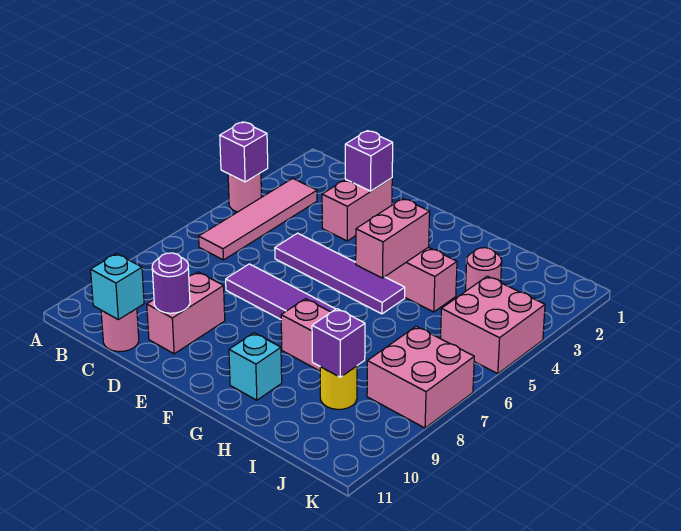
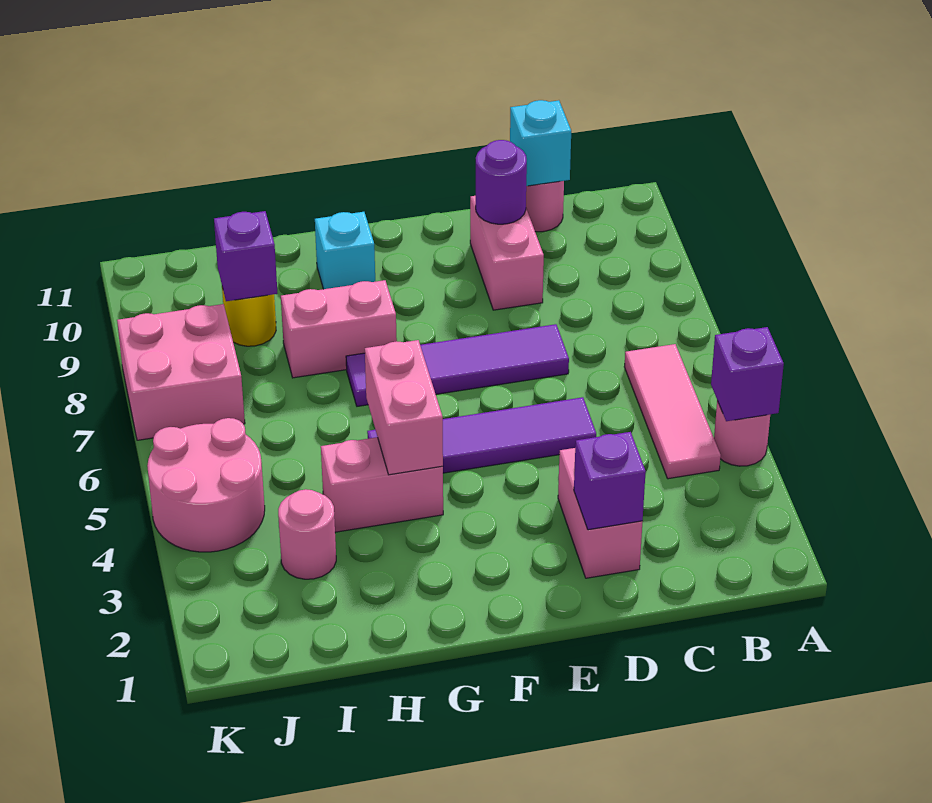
pink tile B3:B6 level 1 -> pink tile B4:B6 level 1
pink brick J4:K5 level 1 -> pink round brick J4:K5 level 1

